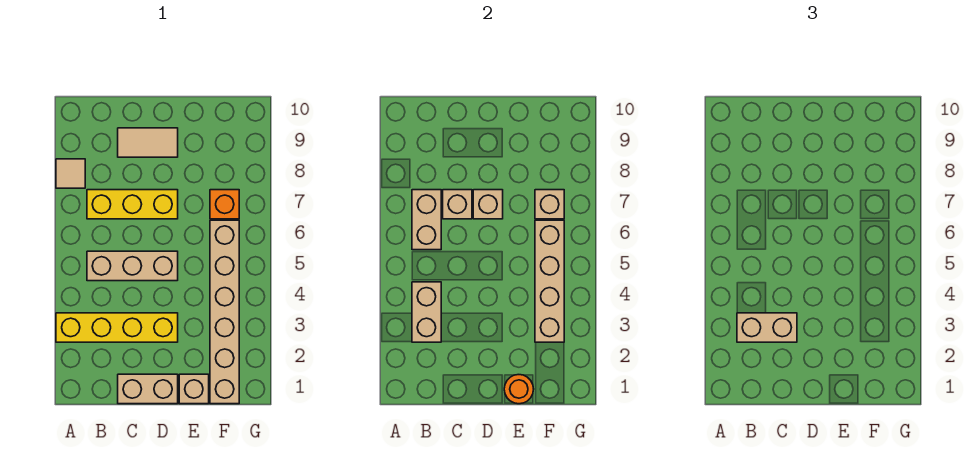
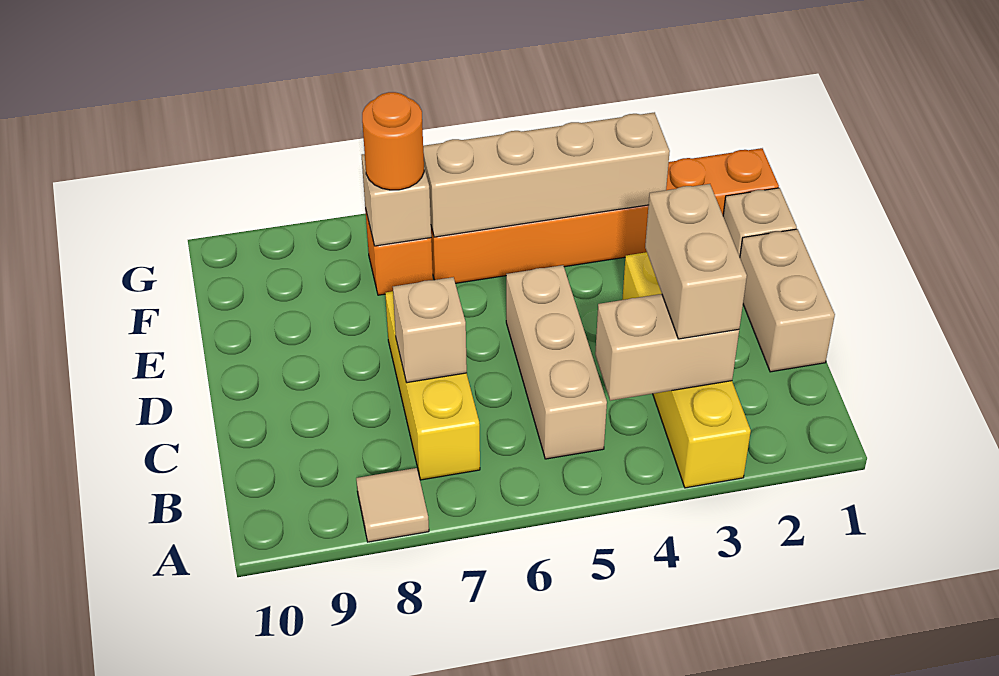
tan brick B6:B7 level 2 -> none
tan tile C9:D9 level 1 -> none
tan brick D7 level 2 -> none
orange round brick E1 level 2 -> orange round brick F7 level 3
tan brick F1:F6 level 1 -> orange brick F1:F6 level 1

